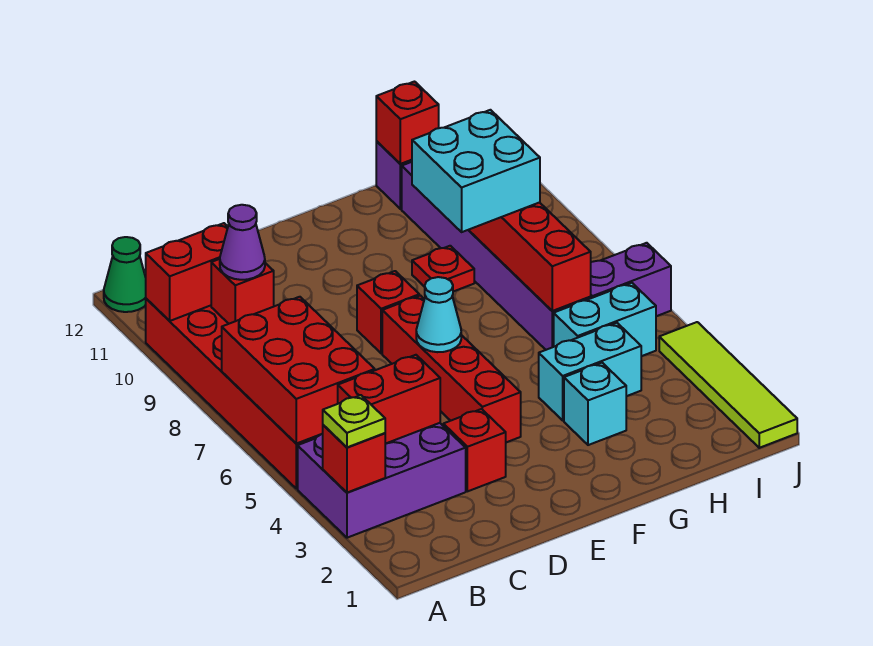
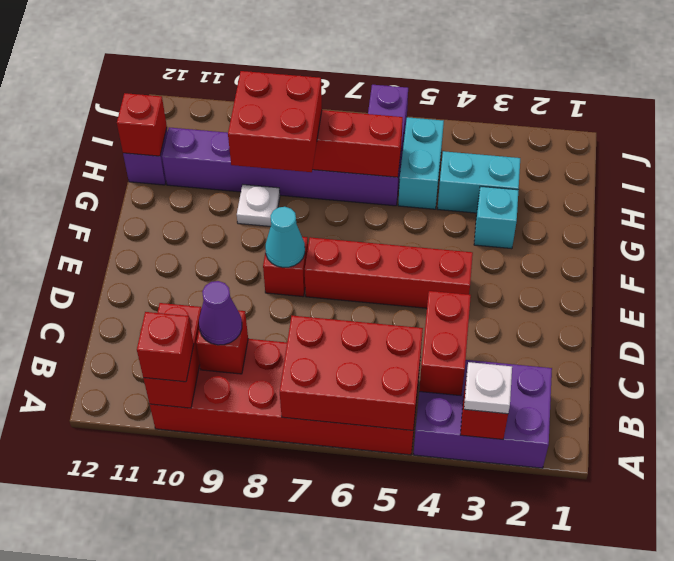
purple brick A3:C4 level 1 -> purple brick A2:B4 level 1
lime plate A3 level 3 -> white plate A3 level 3
green cone A12 level 1 -> none
red brick D3 level 1 -> red brick A10 level 3
cyan cone E6 level 2 -> cyan cone E8 level 2
cyan brick G4:H4 level 1 -> cyan brick H3:H4 level 1
cyan brick G8:H9 level 3 -> red brick G8:H9 level 3
red plate G9 level 1 -> white plate G9 level 1
lime tile J1:J4 level 1 -> none

